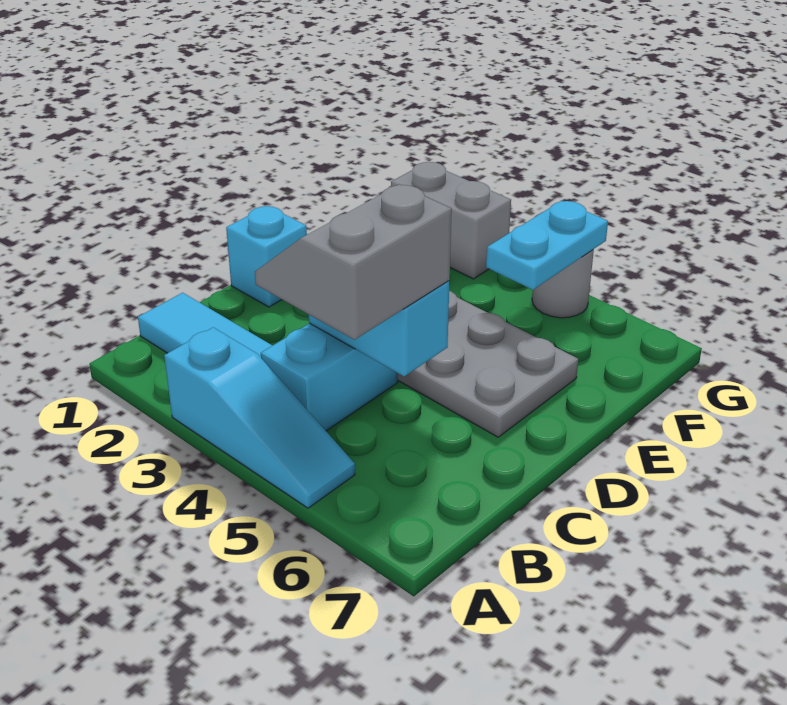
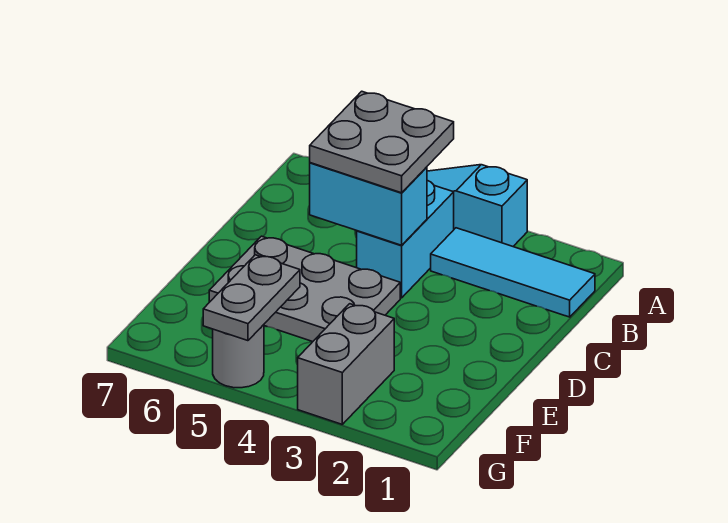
grey slope B4:C5 level 3 top 5 -> grey plate B4:C5 level 3
cyan brick D1 level 1 -> none
cyan plate F5:G5 level 2 -> grey plate F5:G5 level 2
grey brick G2:G3 level 1 -> grey brick F3:G3 level 1

